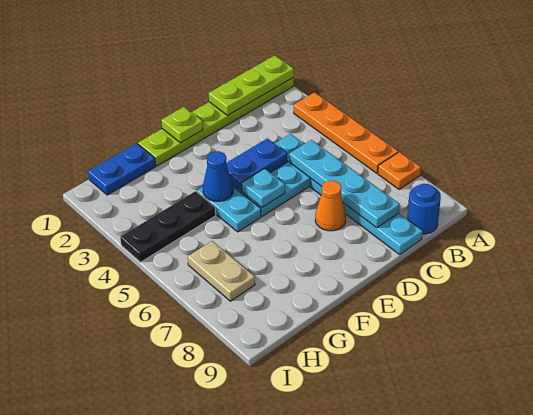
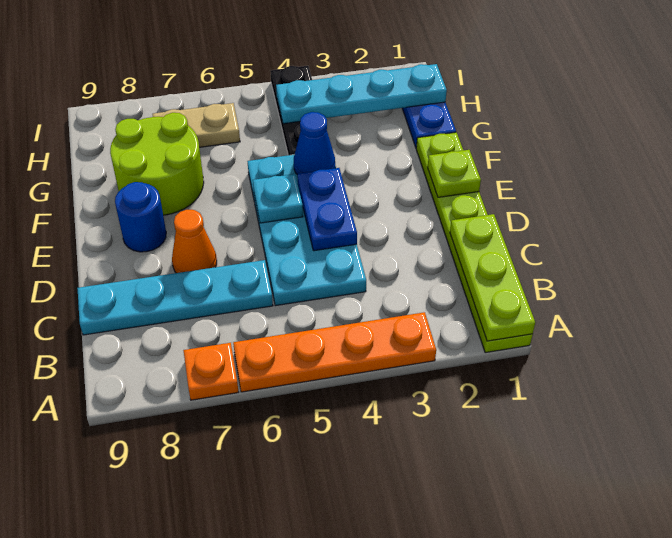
blue round brick B9 level 1 -> blue round brick E8 level 1
cyan plate C5:C8 level 2 -> cyan plate H1:H4 level 2
none -> lime round brick F7:G8 level 1

